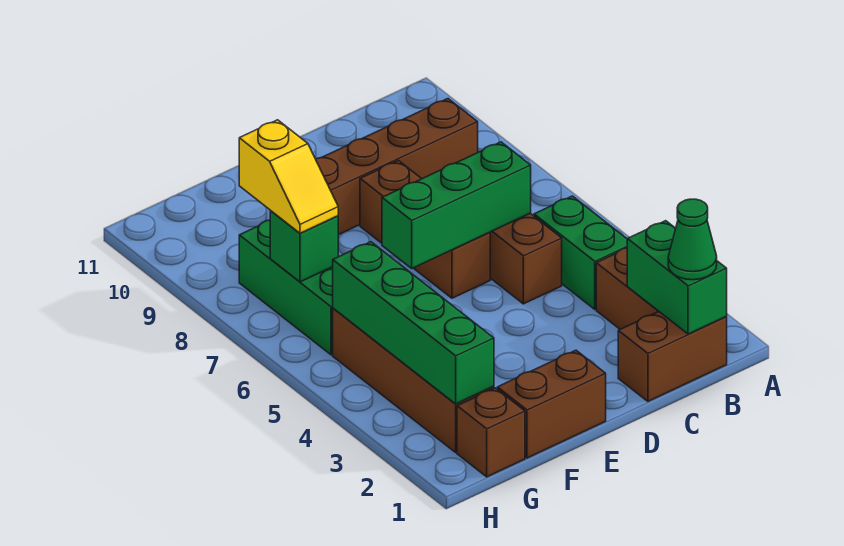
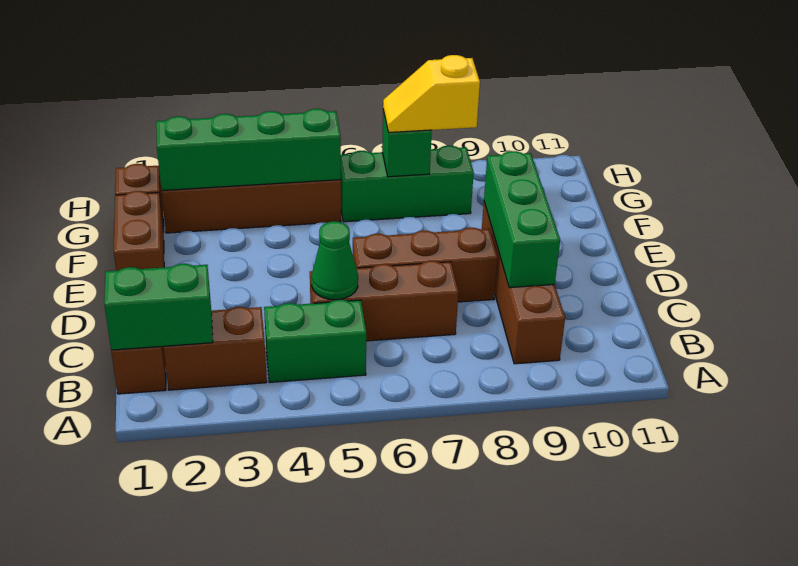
green cone B1 level 3 -> green cone C5 level 2
green brick C6:E6 level 2 -> green brick C9:E9 level 2

